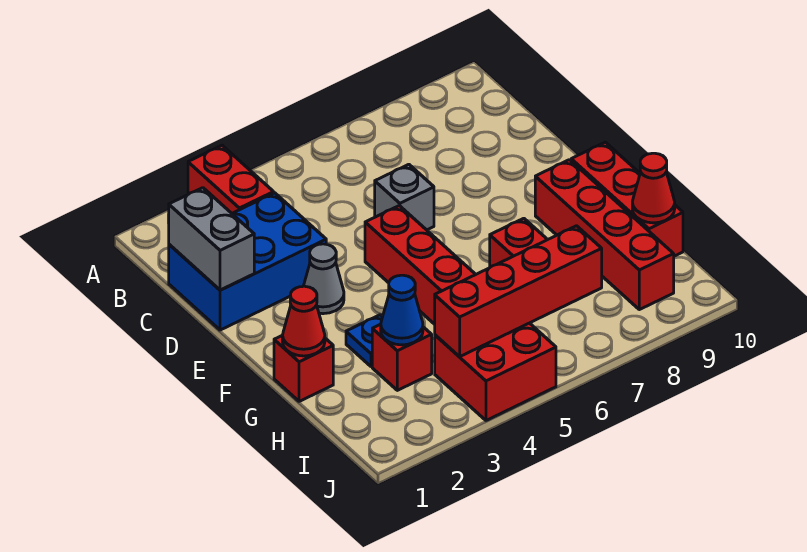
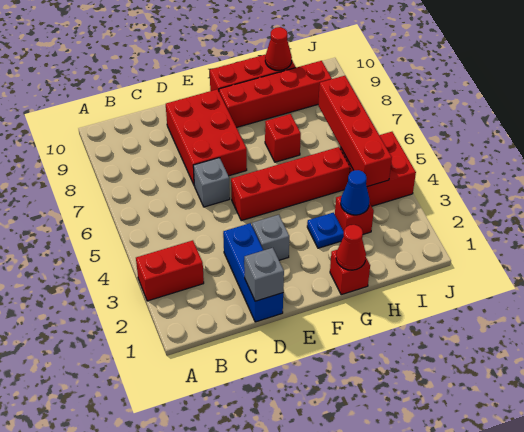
blue brick C1:D3 level 1 -> blue brick D1:D3 level 1
grey brick C1:D1 level 2 -> grey brick D1 level 2
none -> red brick D7:E9 level 1
grey cone E3 level 1 -> grey brick E3 level 1

